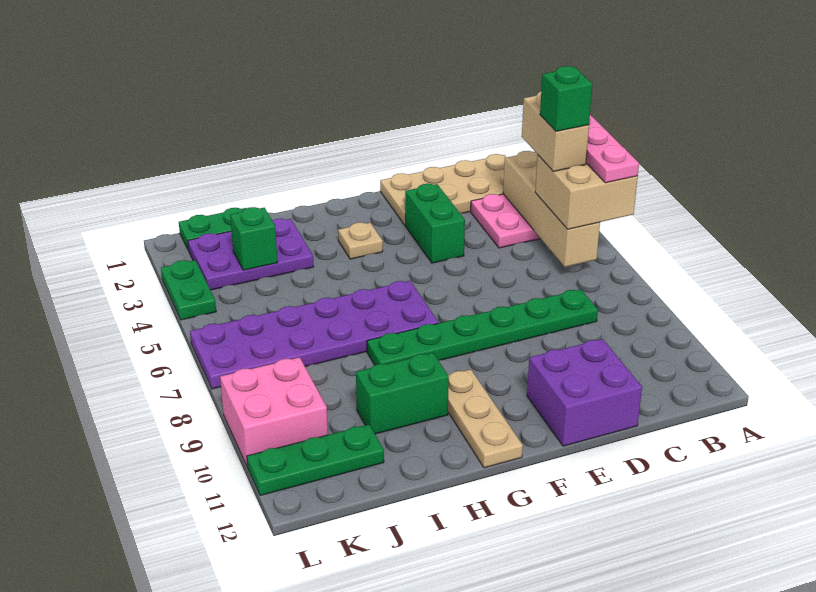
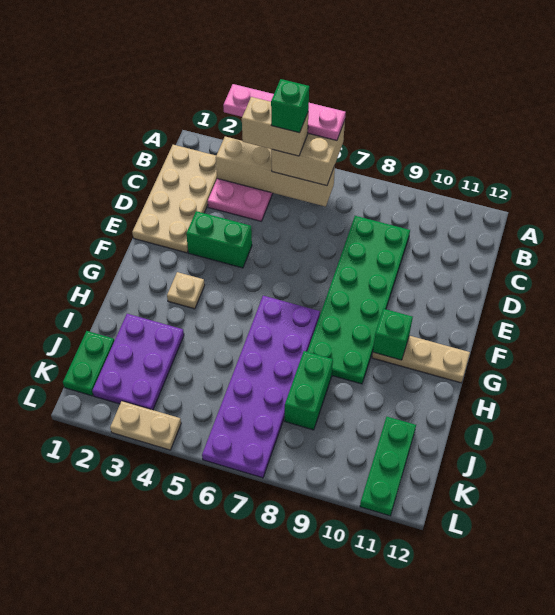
green plate C8:H8 level 1 -> green plate C8:H9 level 1
purple brick D11:E12 level 1 -> none
green brick H10:I10 level 1 -> green brick I8:J8 level 1
green brick J3 level 2 -> green brick G10 level 2
pink brick K9:L10 level 1 -> none
green plate L3:L4 level 1 -> tan plate L3:L4 level 1

